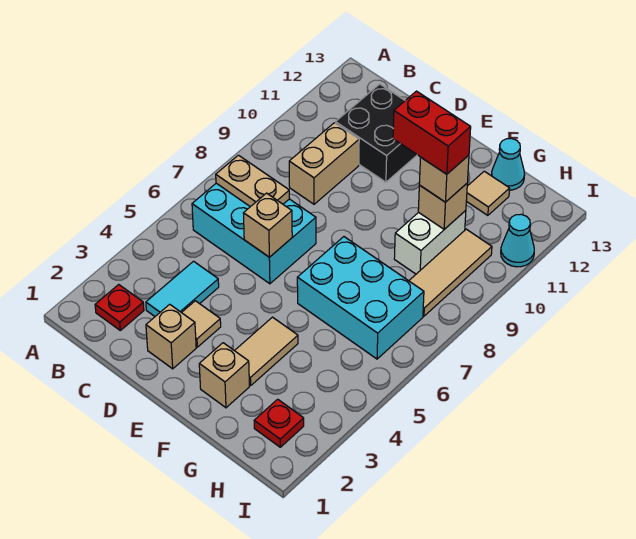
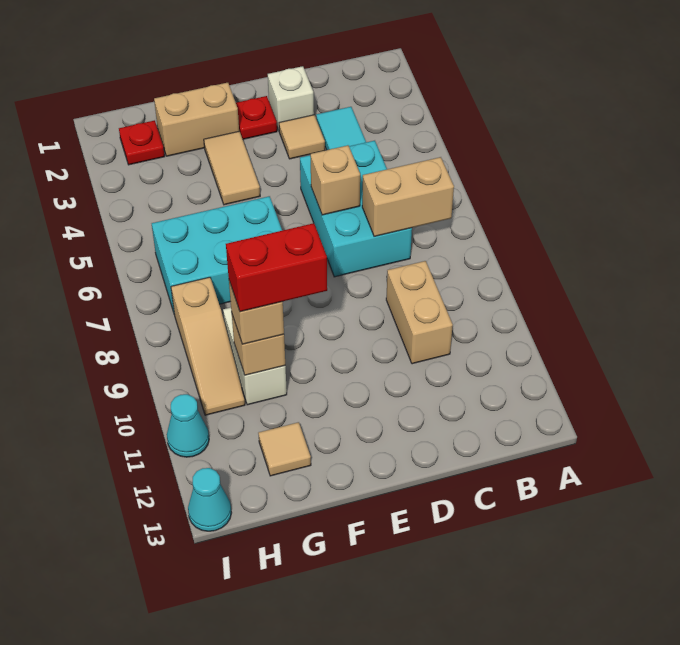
red plate B2 level 1 -> red plate E2 level 1
cyan brick B6:D7 level 1 -> cyan brick C5:D7 level 1
tan plate B7:C7 level 2 -> tan brick B7:C7 level 2
black brick C11:D12 level 1 -> none
tan brick D2 level 1 -> white brick D2 level 1
tan brick F2 level 1 -> tan brick F2:G2 level 1
cyan cone G13 level 1 -> cyan cone I13 level 1
tan tile H8:H10 level 1 -> tan slope H8:H10 level 1 top 8

